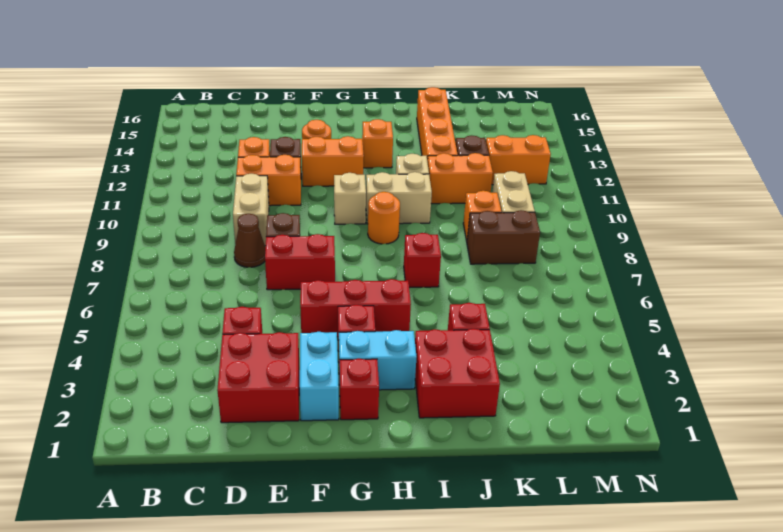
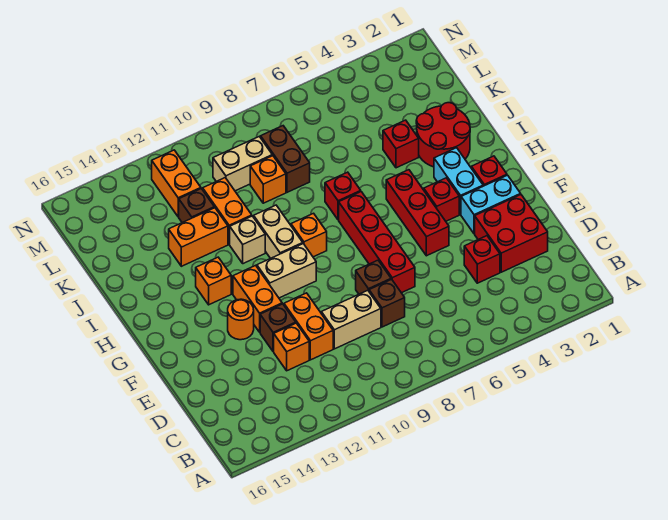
brown cone D8 level 1 -> brown brick D8 level 1
red brick E7:F7 level 1 -> red brick E7:H7 level 1
tan brick G10 level 1 -> tan brick G10:G11 level 1
orange round brick H9 level 1 -> orange brick H9 level 1
red brick I2:J3 level 1 -> red round brick I2:J3 level 1
orange brick J12:J15 level 1 -> orange brick J12:J13 level 1

